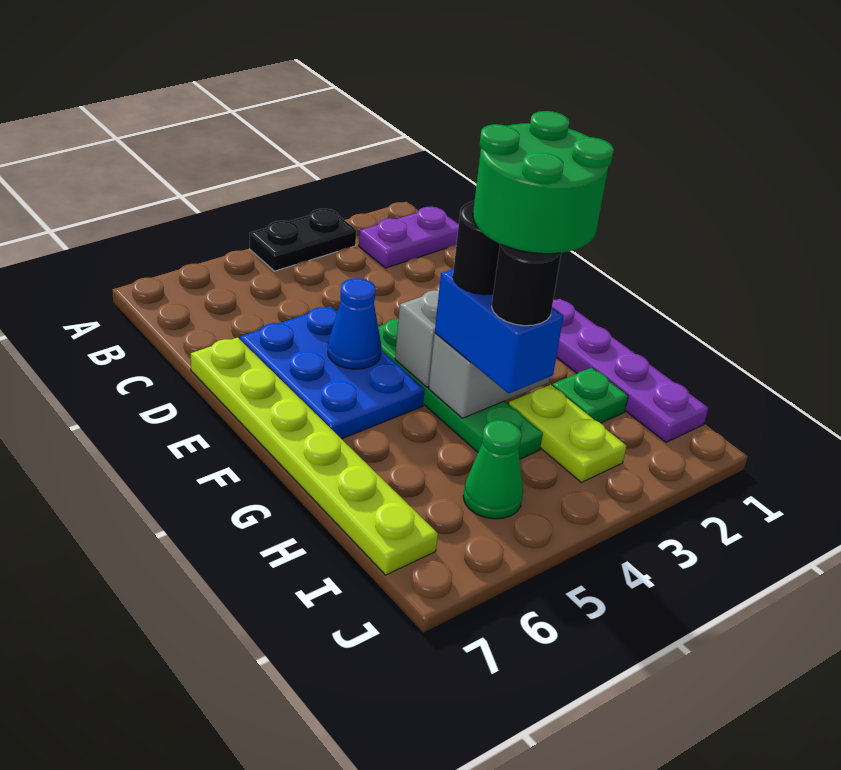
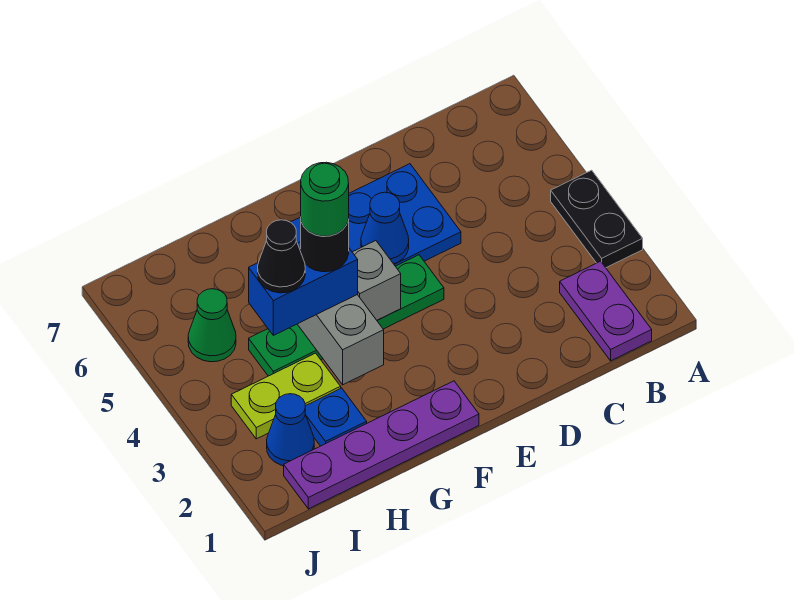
lime plate D7:I7 level 1 -> none
green round brick G3:H4 level 5 -> green round brick G4 level 5
green plate H2 level 1 -> blue plate H2 level 1
black round brick H4 level 4 -> black cone H4 level 4
none -> blue cone I2 level 1

